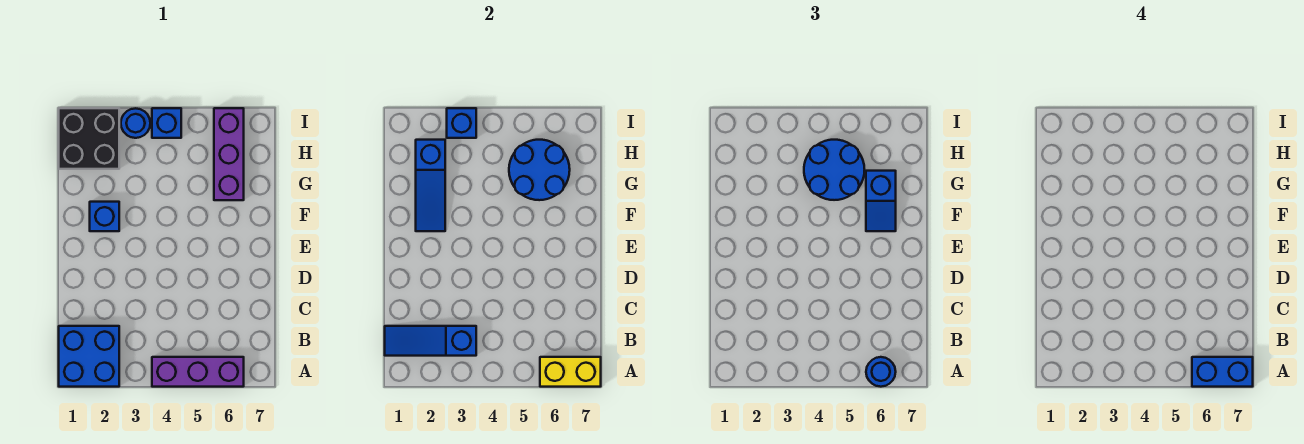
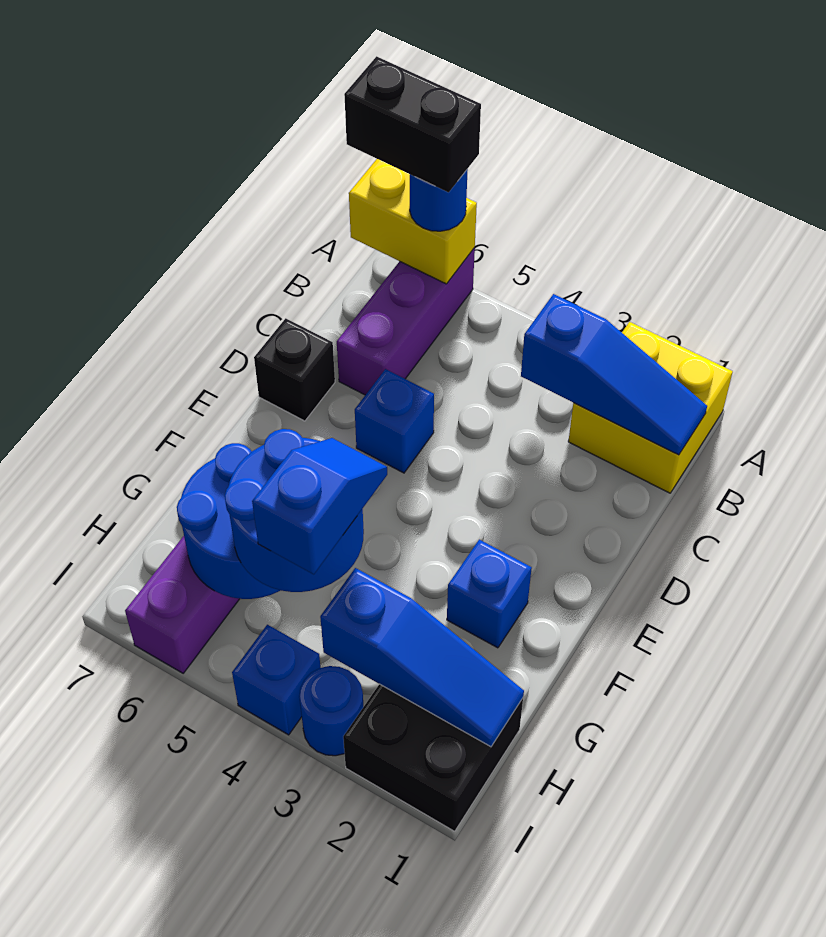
blue brick A1:B2 level 1 -> yellow brick A1:B2 level 1
purple brick A4:A6 level 1 -> purple brick A6:C6 level 1
blue brick A6:A7 level 4 -> black brick A6:A7 level 4
none -> black brick D7 level 1
blue slope F2:H2 level 2 top H -> blue slope H1:H3 level 2 top 3
blue slope F6:G6 level 3 top G -> blue slope G4:H4 level 4 top H
blue brick I3 level 2 -> blue brick D5 level 1

